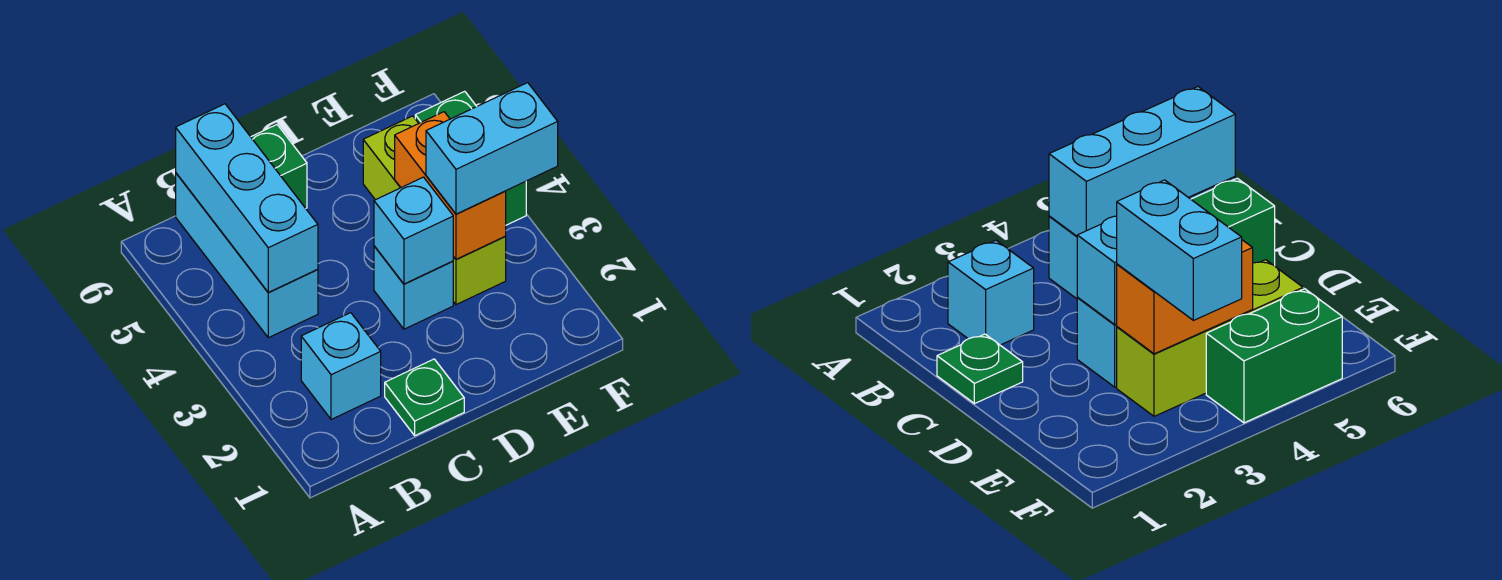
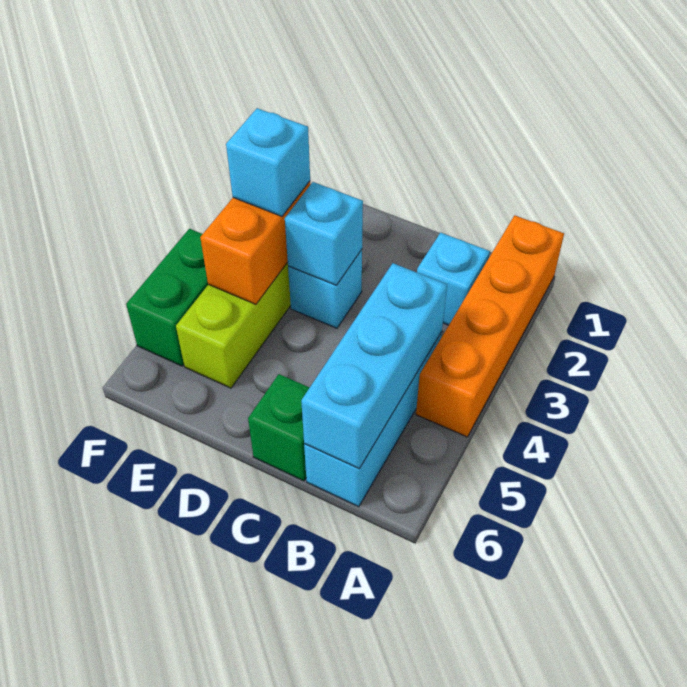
none -> orange brick A1:A4 level 1
green plate C1 level 1 -> none
cyan brick E3:F3 level 3 -> cyan brick E3 level 3

